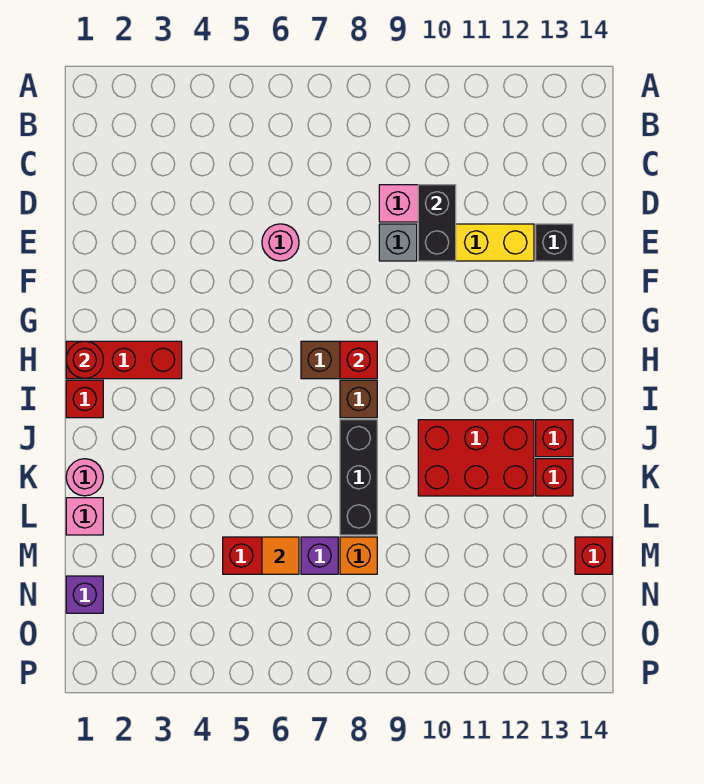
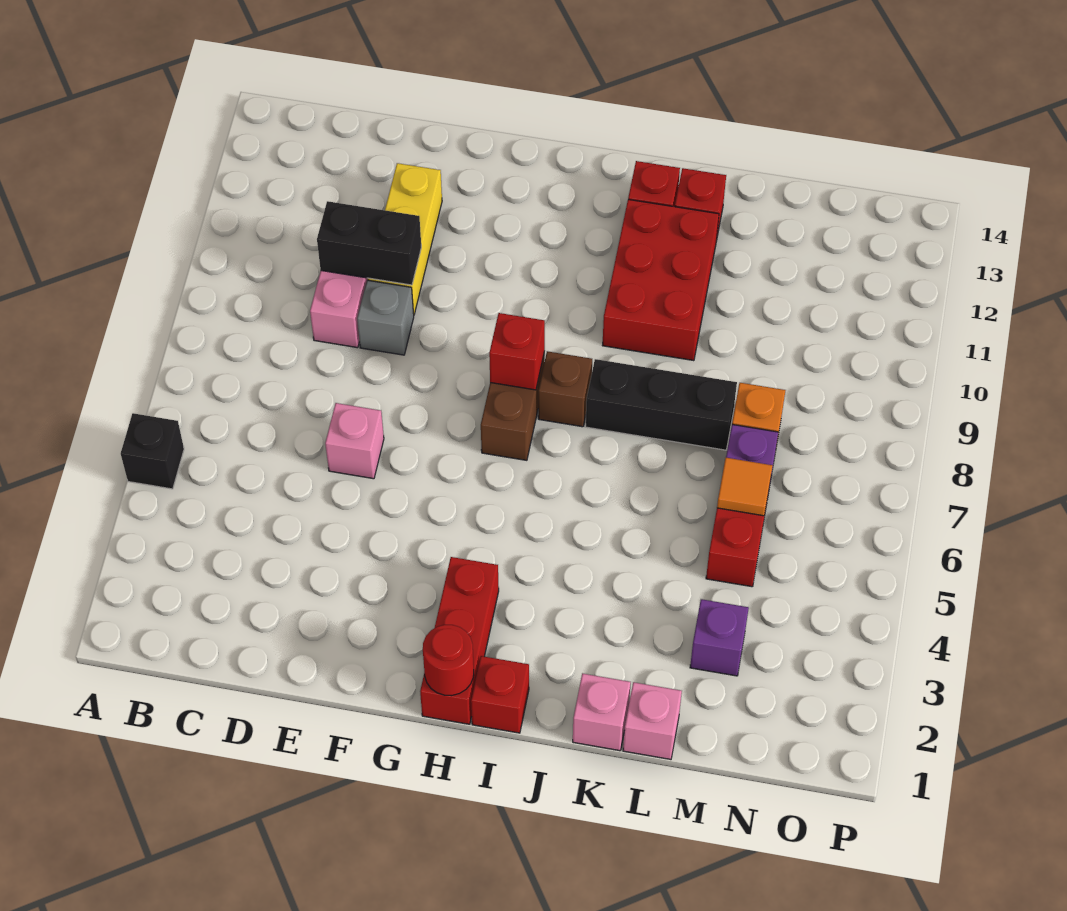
pink round brick E6 level 1 -> pink brick E6 level 1
black brick E13 level 1 -> black brick A5 level 1
pink round brick K1 level 1 -> pink brick K1 level 1
red brick M14 level 1 -> none
purple brick N1 level 1 -> purple brick M3 level 1

